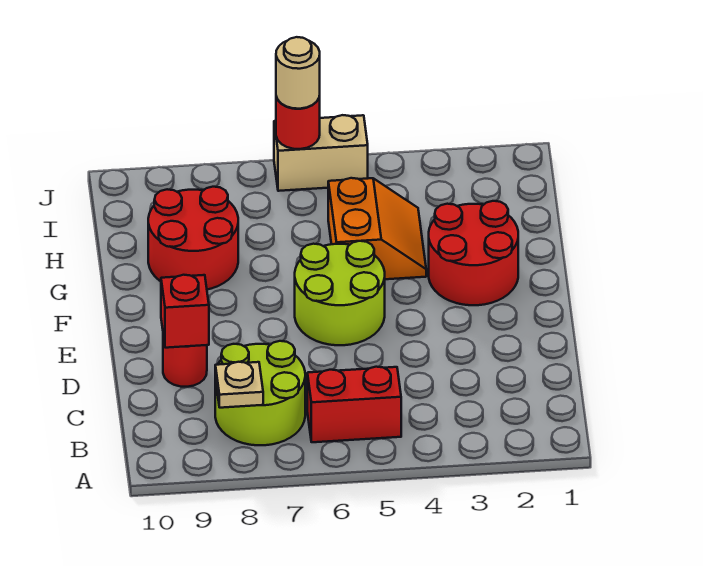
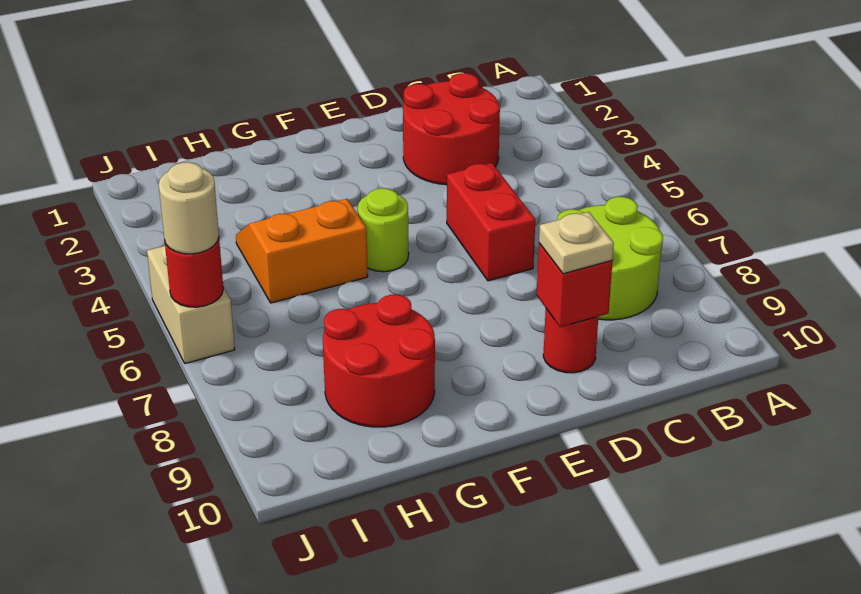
red brick B5:B6 level 1 -> red brick D5:D6 level 1
tan plate B8 level 2 -> tan plate D9 level 3
lime round brick E5:F6 level 1 -> lime round brick F5 level 1
red round brick F2:G3 level 1 -> red round brick C2:D3 level 1

